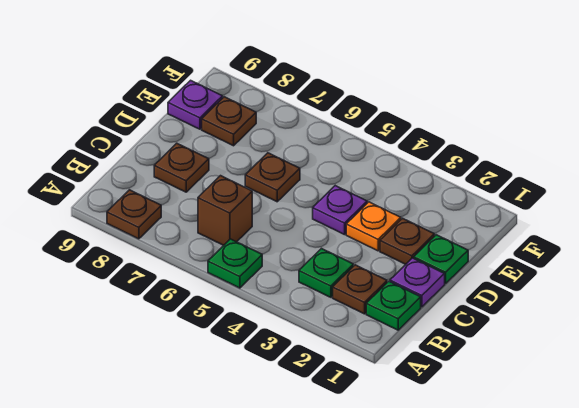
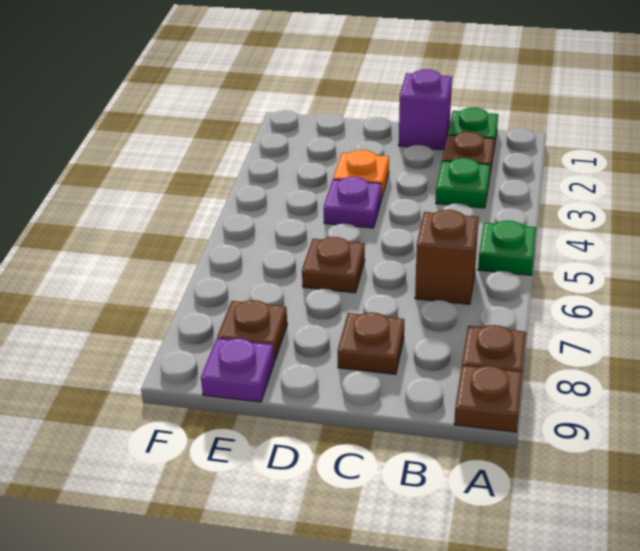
purple plate C1 level 1 -> purple brick C1 level 1
green plate D1 level 1 -> none
brown plate D2 level 1 -> brown plate A9 level 1

